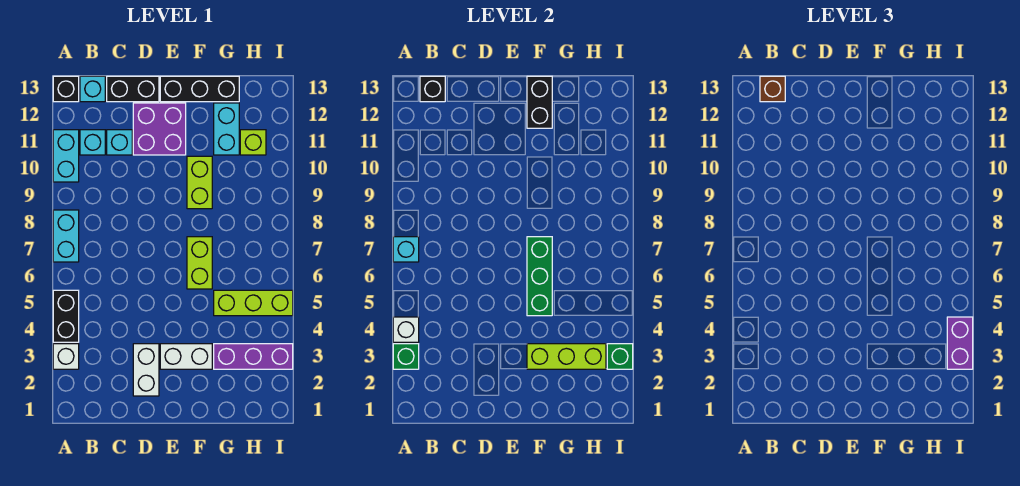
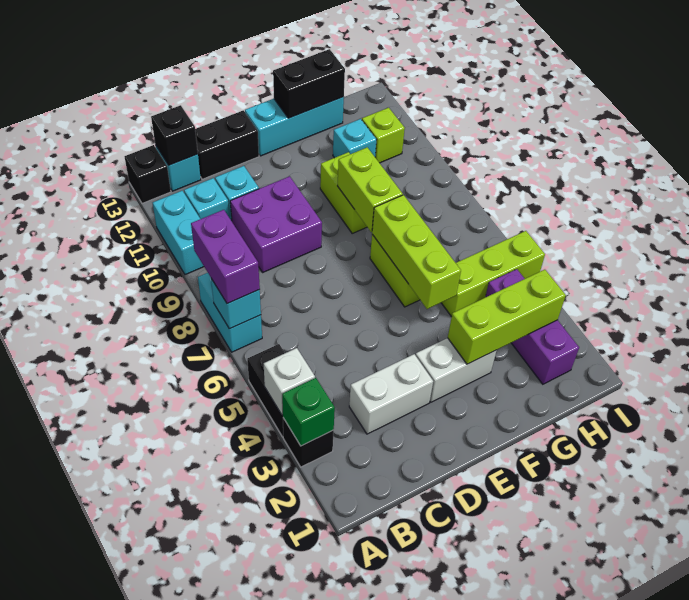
white brick A3 level 1 -> black brick A3 level 1
brown brick B13 level 3 -> none
white brick D2:D3 level 1 -> white brick C3:D3 level 1
purple brick D11:E12 level 1 -> purple brick C9:D10 level 1
black brick E13:G13 level 1 -> cyan brick E13:G13 level 1
green brick F5:F7 level 2 -> lime brick F5:F7 level 2
none -> lime brick F8:F9 level 2
black brick F12:F13 level 2 -> black brick F13:G13 level 2
purple brick G3:I3 level 1 -> purple brick H2:H4 level 1
cyan brick G11:G12 level 1 -> cyan brick G11 level 1
green brick I3 level 2 -> none
purple brick I3:I4 level 3 -> purple brick A7:A8 level 3

